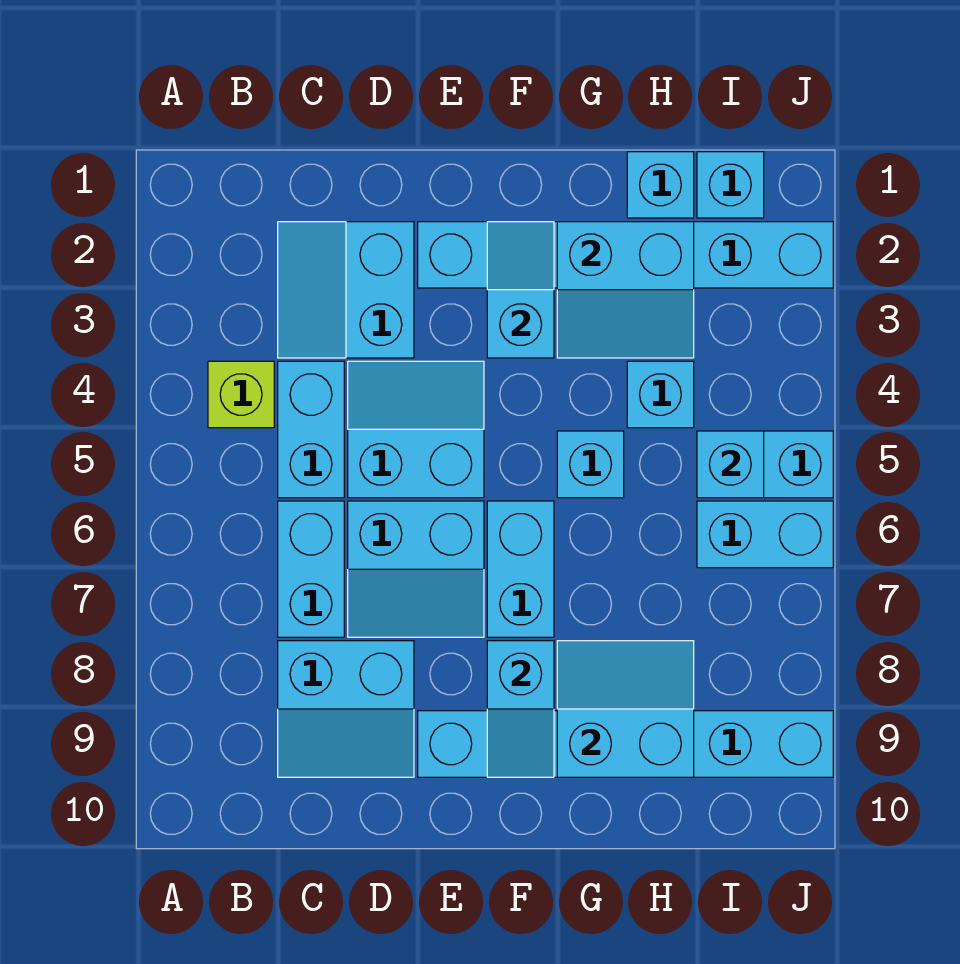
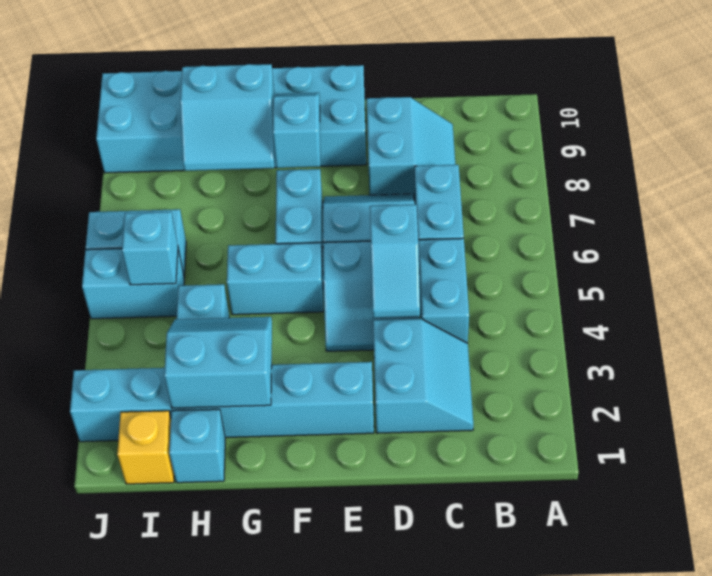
lime brick B4 level 1 -> none
cyan slope C8:D9 level 1 top 8 -> cyan slope C8:D9 level 1 top D
cyan brick E9:J9 level 1 -> cyan brick E9:J10 level 1
cyan slope F2:F3 level 2 top 3 -> cyan slope D4:D5 level 2 top 5
cyan brick G5 level 1 -> cyan brick F5:G5 level 1
cyan brick I1 level 1 -> yellow brick I1 level 1

